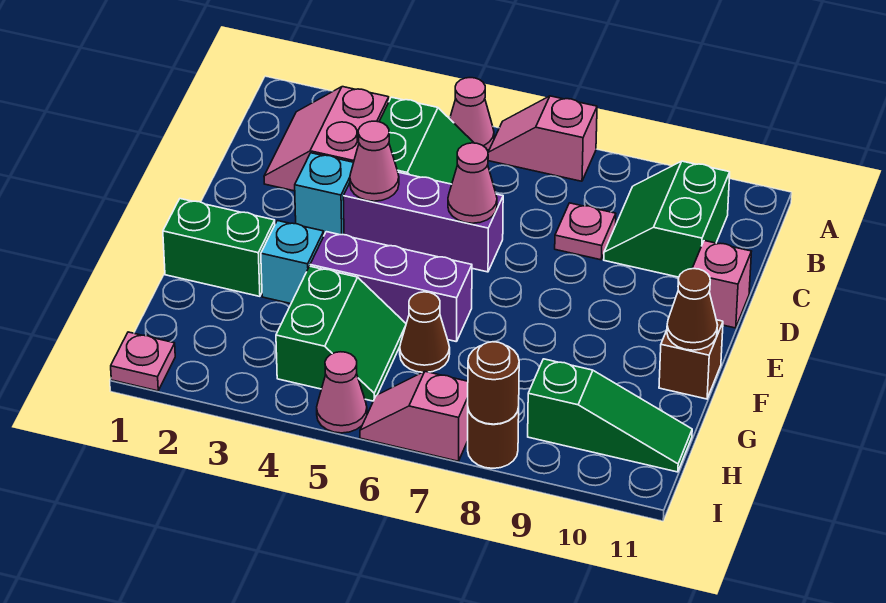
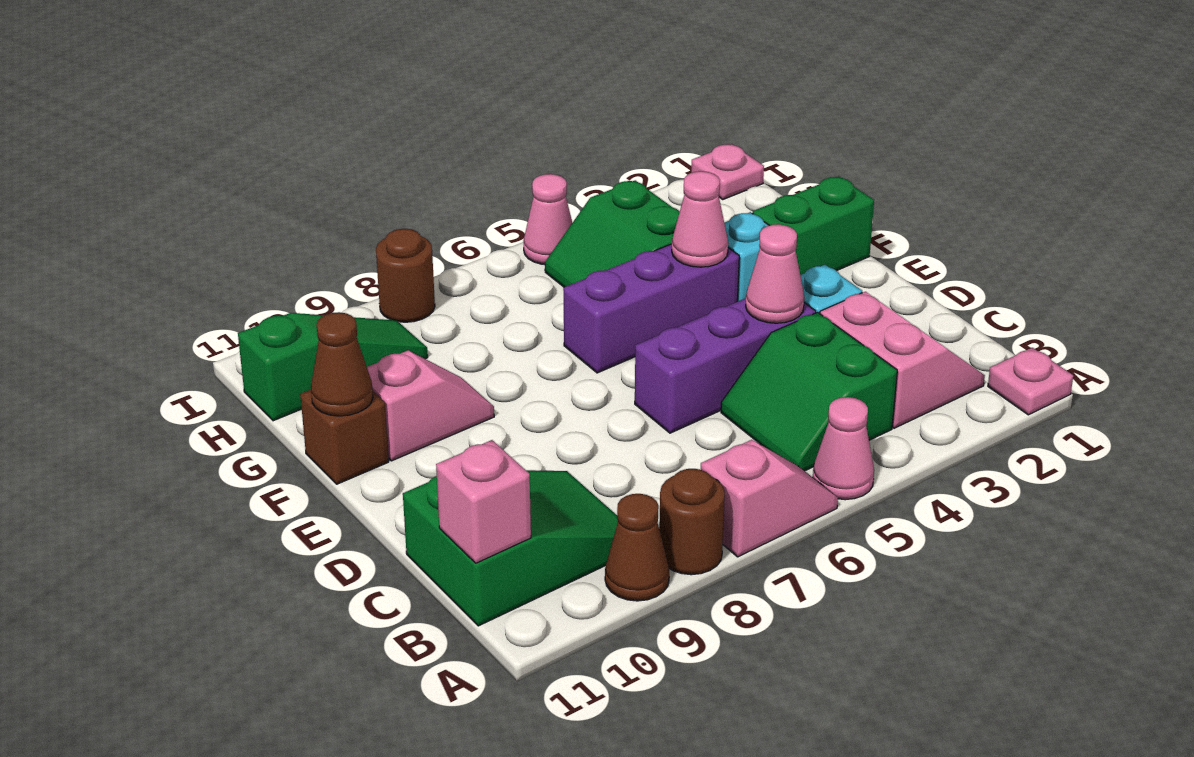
green slope B9:C10 level 1 top 10 -> green slope B9:C11 level 1 top 11
pink plate C8 level 1 -> pink plate A1 level 1
pink cone D6 level 2 -> pink cone F4 level 2
pink brick D11 level 1 -> pink brick B11 level 2
brown cone G6 level 1 -> brown cone A9 level 1
green slope H9:H11 level 1 top 9 -> green slope H9:H11 level 1 top 11
pink slope I6:I7 level 1 top 7 -> pink slope F9:F10 level 1 top 10
brown round brick I8 level 2 -> brown round brick A8 level 1

